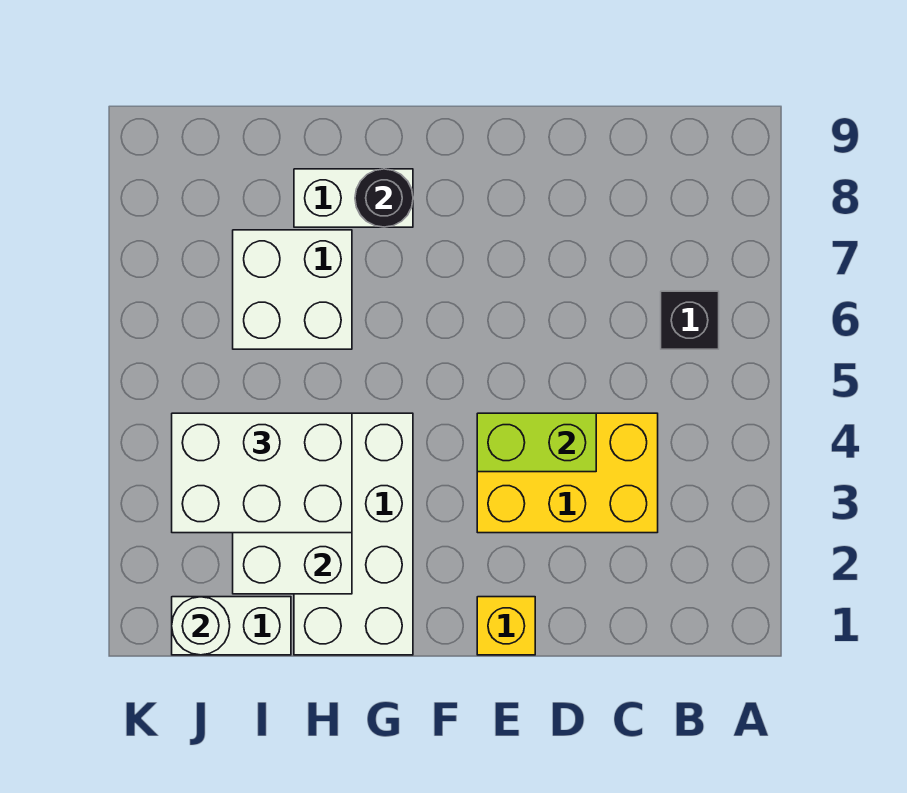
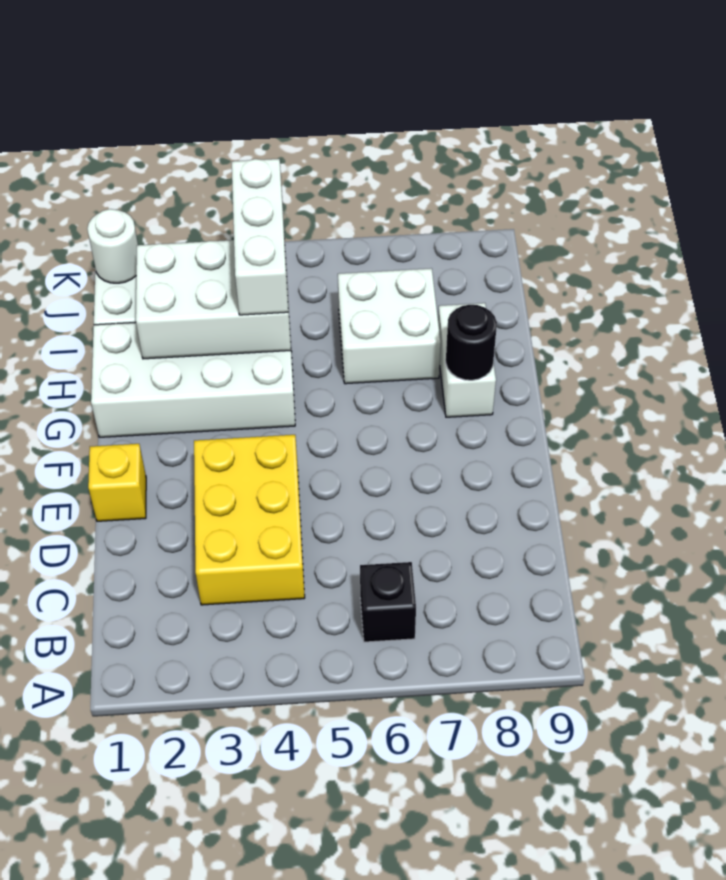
lime brick D4:E4 level 2 -> none
white brick H3:J4 level 3 -> white brick H4:J4 level 3

